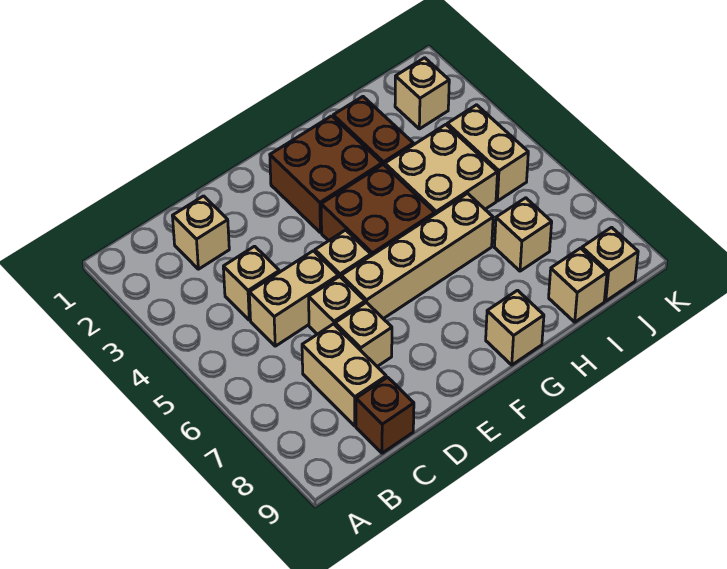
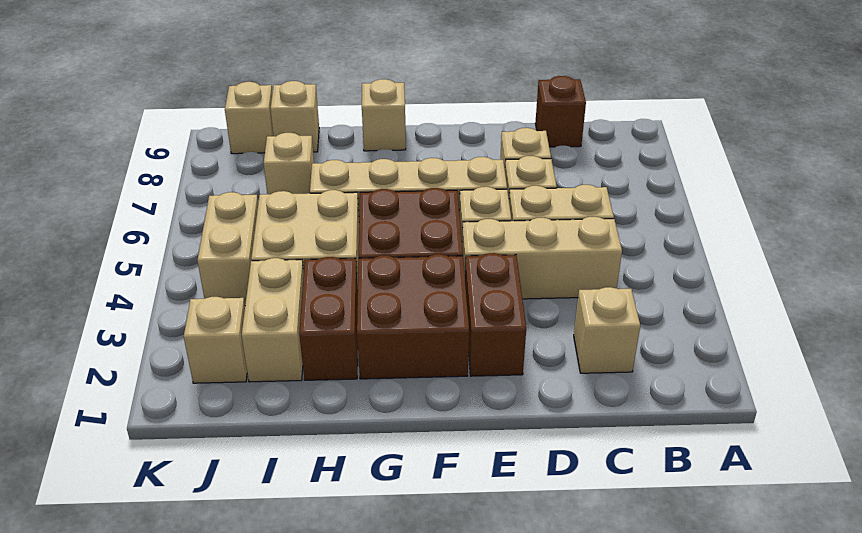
tan brick C4 level 1 -> tan brick C4:E4 level 1
tan brick C7:C8 level 1 -> tan brick I2:I3 level 1
none -> brown brick E2:E3 level 1

